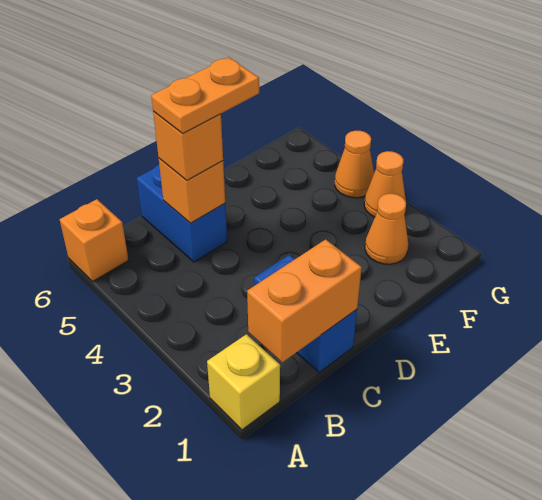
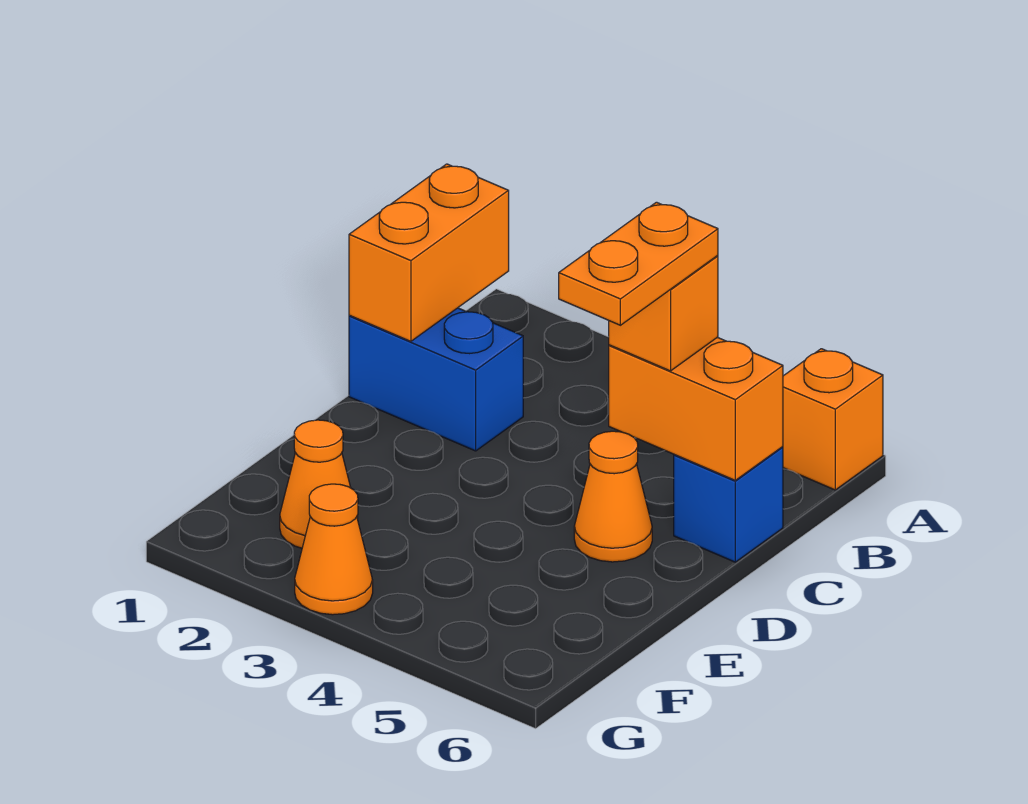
yellow brick A1 level 1 -> none
blue brick C5:C6 level 1 -> blue brick C6 level 1
orange brick C5 level 2 -> orange brick C5:C6 level 2
orange cone G4 level 1 -> orange cone D5 level 1

